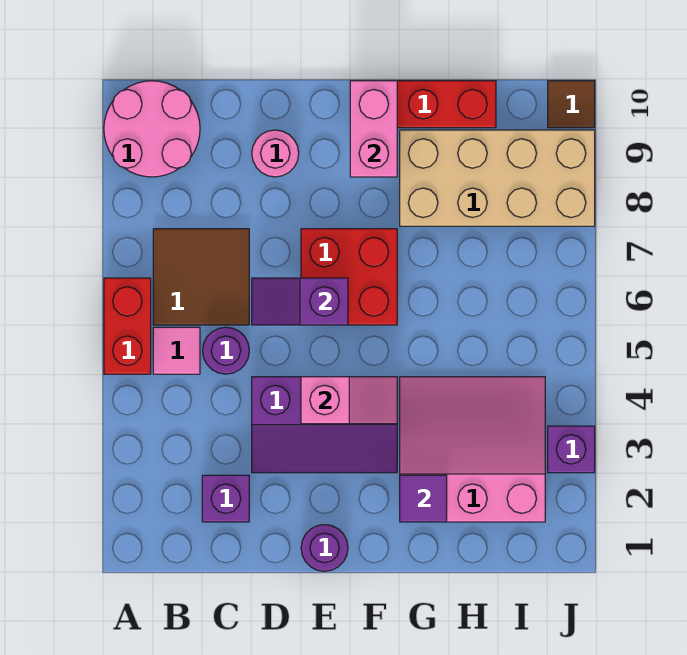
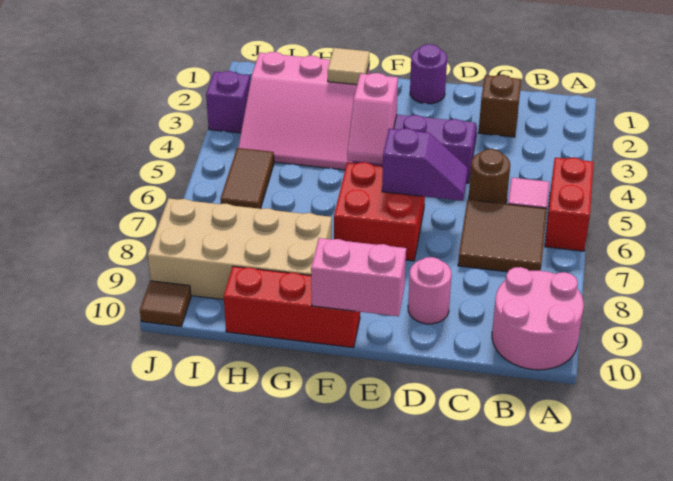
purple brick C2 level 1 -> brown brick C2 level 1
purple round brick C5 level 1 -> brown round brick C5 level 1
pink slope E4:F4 level 2 top E -> pink slope F4:F5 level 2 top 4
pink brick F9:F10 level 2 -> pink brick E10:F10 level 2
purple tile G2 level 2 -> tan tile G2 level 2
none -> brown tile I5:I6 level 1

